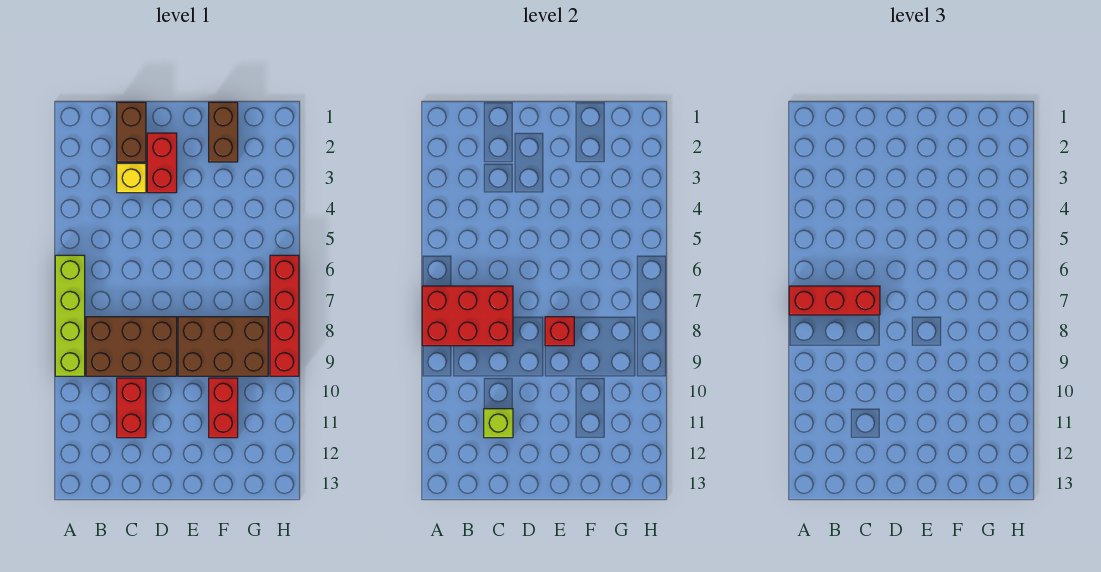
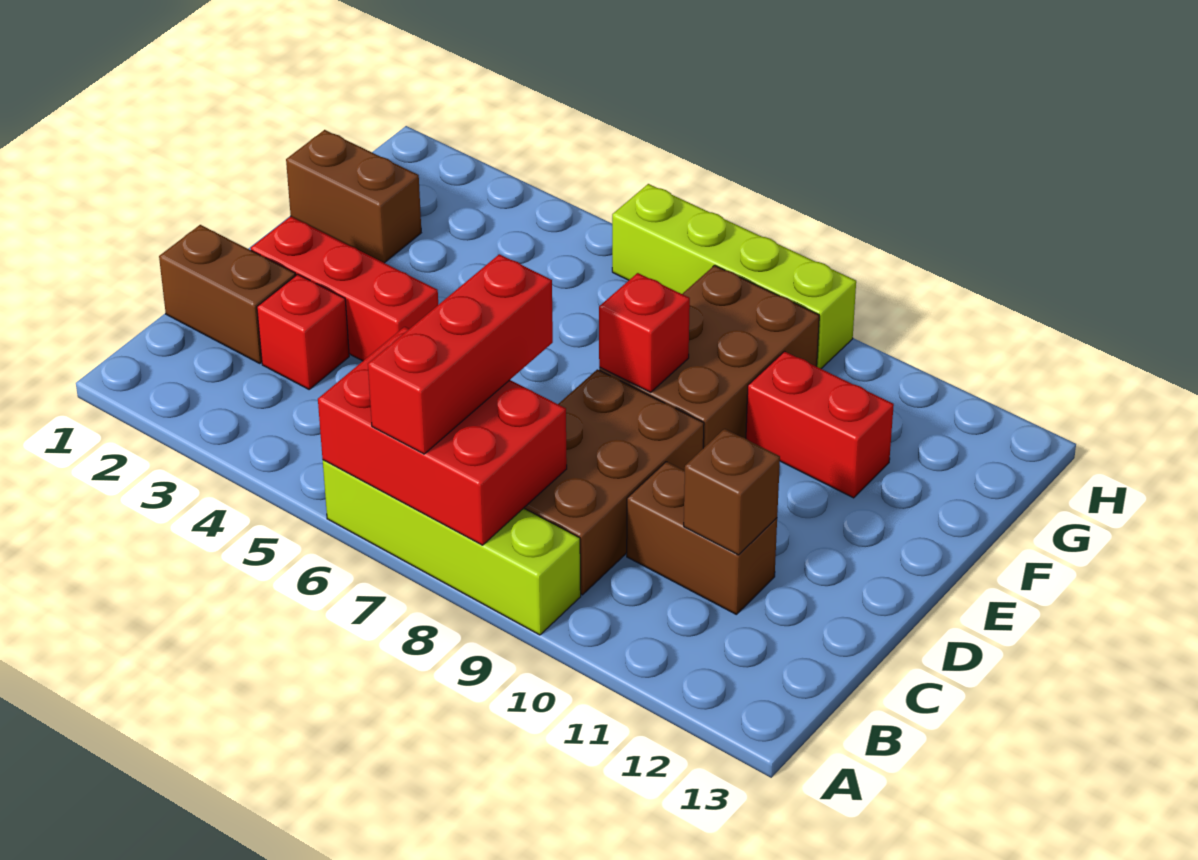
red brick A7:C8 level 2 -> red brick A6:B8 level 2
yellow brick C3 level 1 -> red brick C3 level 1
red brick C10:C11 level 1 -> brown brick C10:C11 level 1
lime brick C11 level 2 -> brown brick C11 level 2
red brick D2:D3 level 1 -> red brick D2:D4 level 1
red brick H6:H9 level 1 -> lime brick H6:H9 level 1

